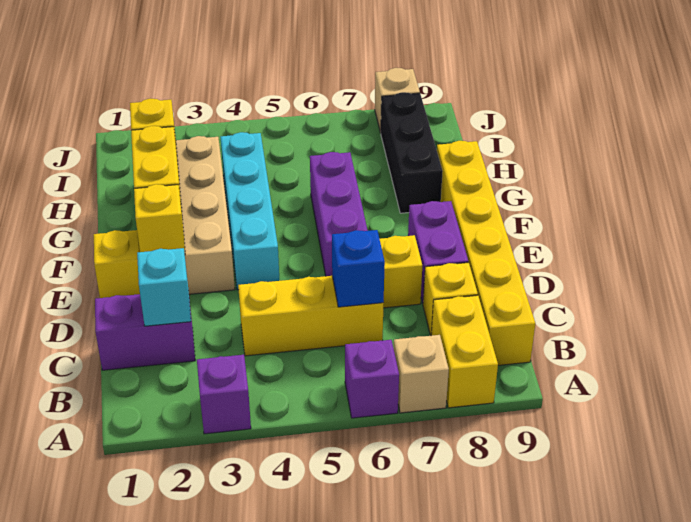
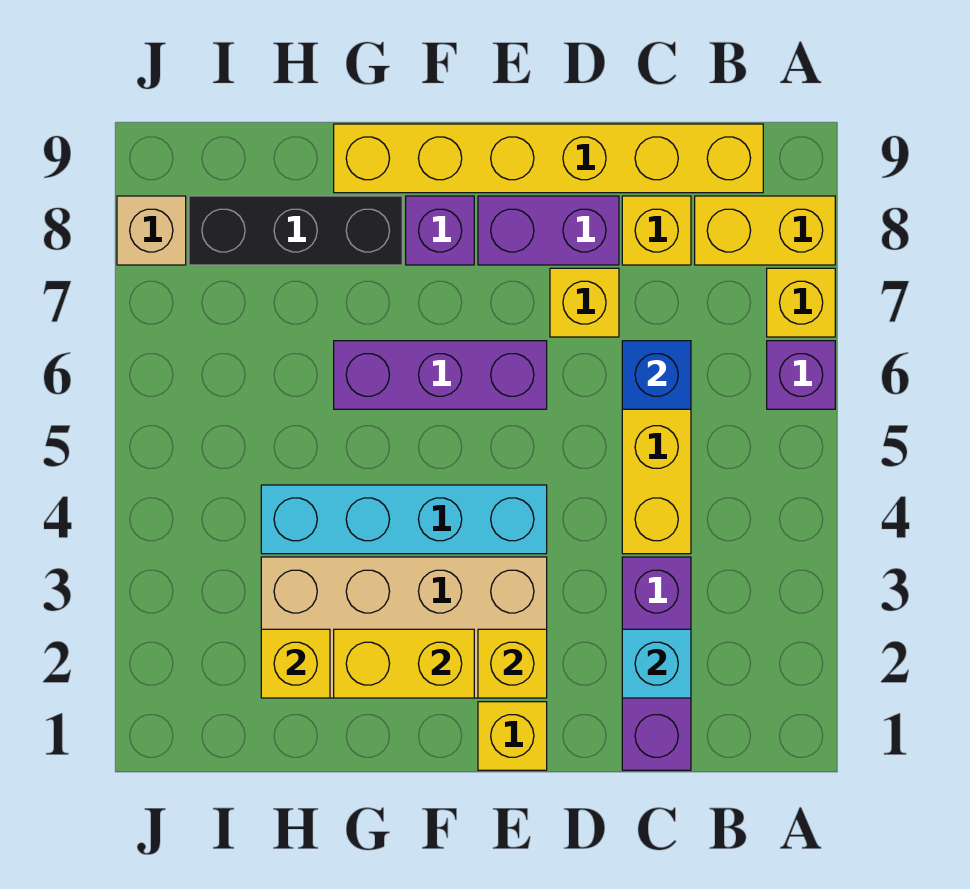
purple brick A3 level 1 -> purple brick F8 level 1
tan brick A7 level 1 -> yellow brick A7 level 1
purple brick C1:C2 level 1 -> purple brick C1:C3 level 1

